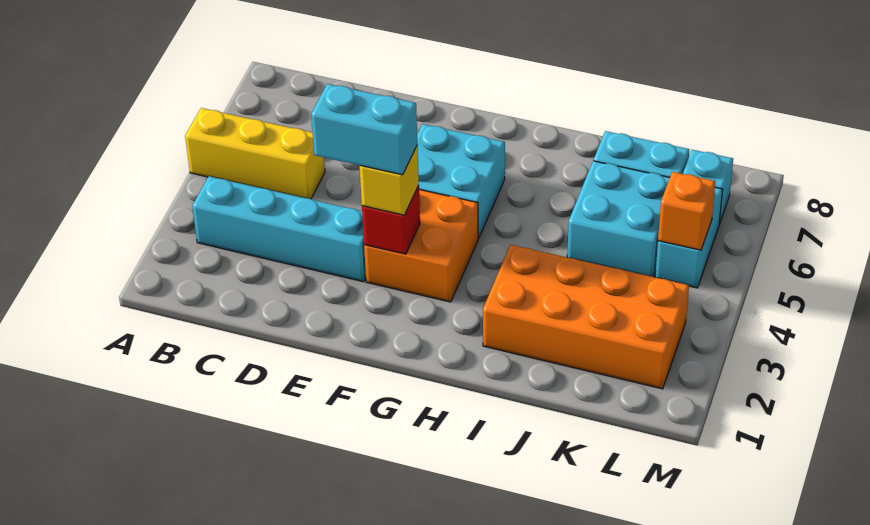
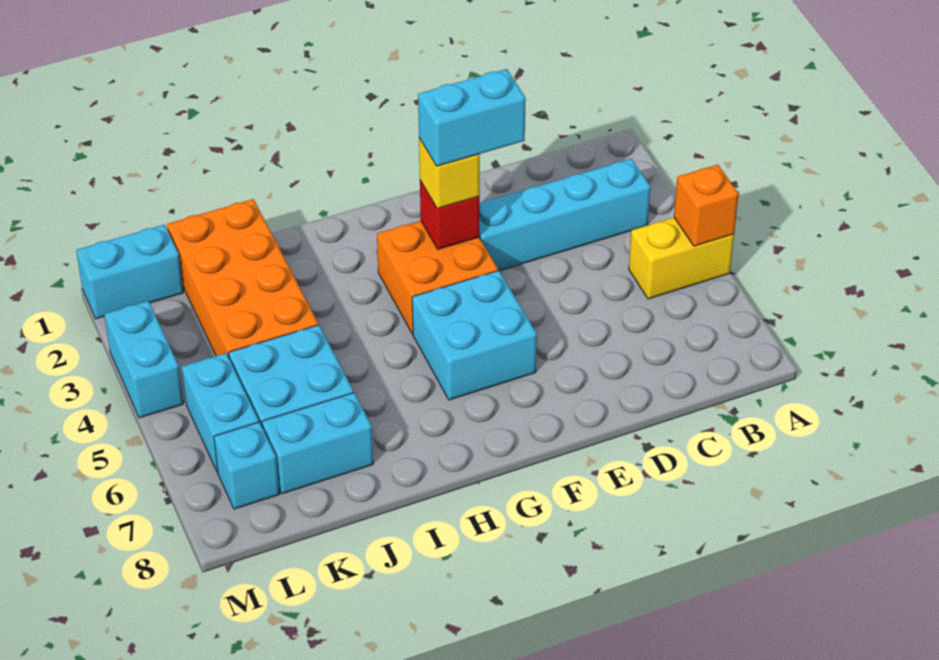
yellow brick A5:C5 level 1 -> yellow brick A5:B5 level 1
orange brick I2:L3 level 1 -> orange brick J1:K4 level 1
none -> cyan brick L1:M1 level 1
orange brick L5 level 2 -> orange brick A5 level 2
none -> cyan brick M3:M4 level 1

